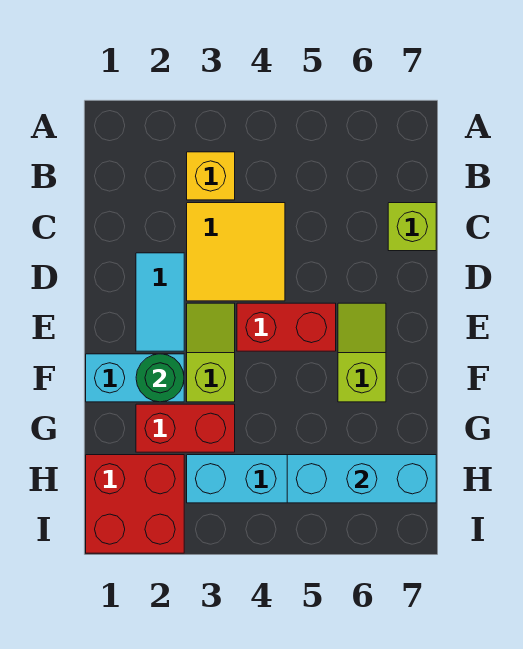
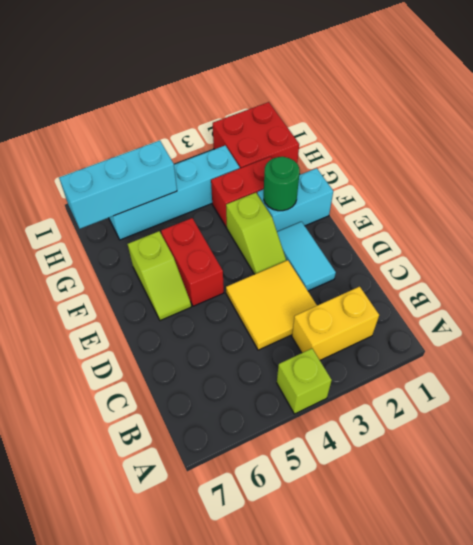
yellow brick B3 level 1 -> yellow brick B2:B3 level 1
lime brick C7 level 1 -> lime brick A4 level 1
red brick E4:E5 level 1 -> red brick E5:F5 level 1

